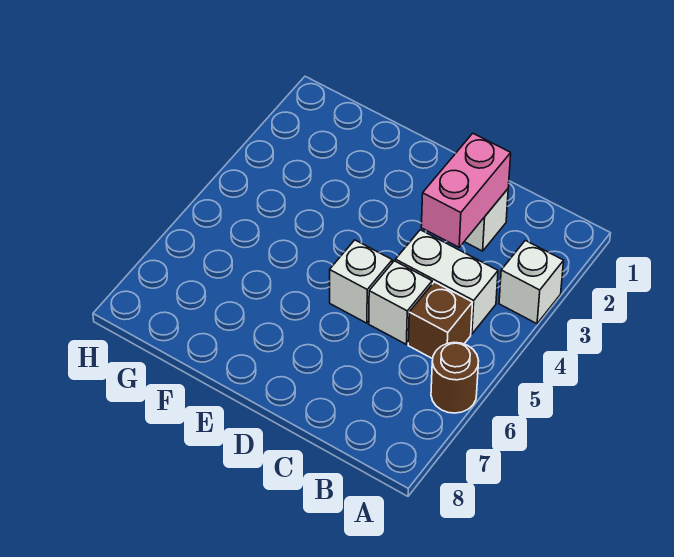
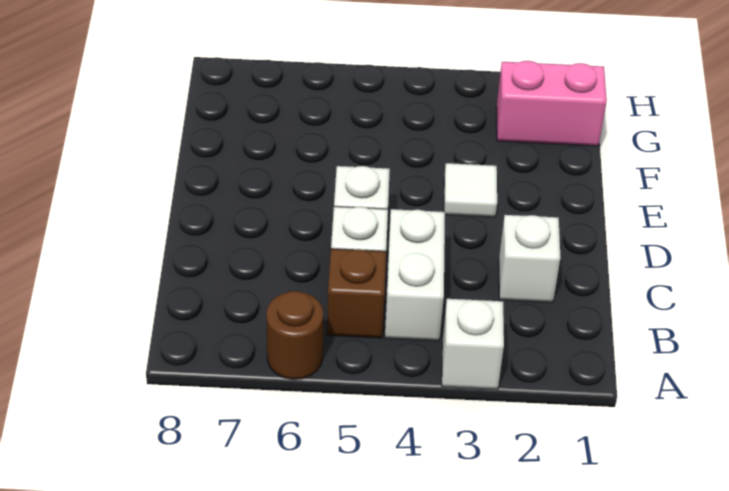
pink brick C2:C3 level 2 -> pink brick G1:G2 level 1
none -> white tile E3 level 1

